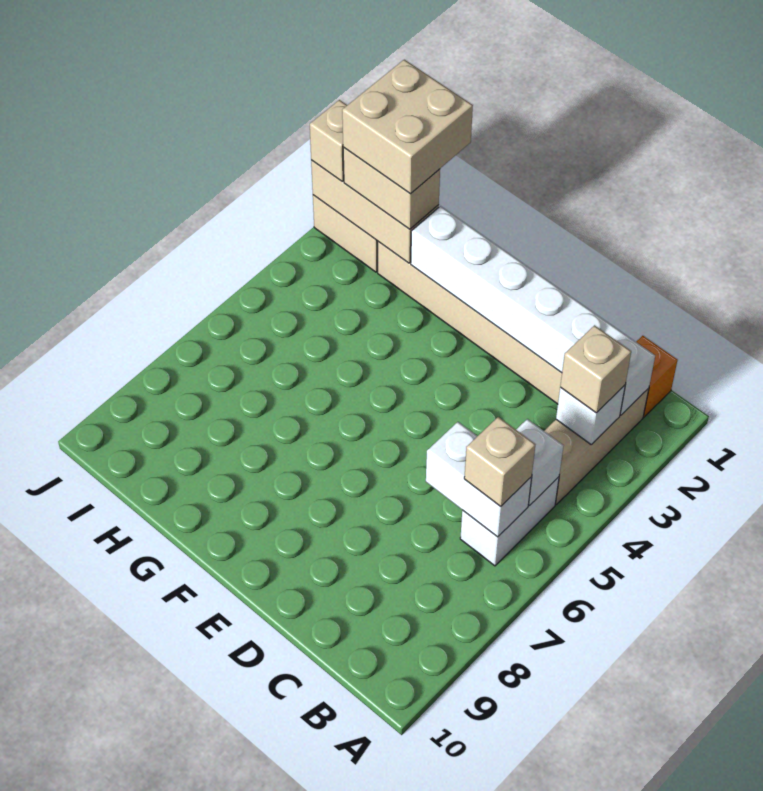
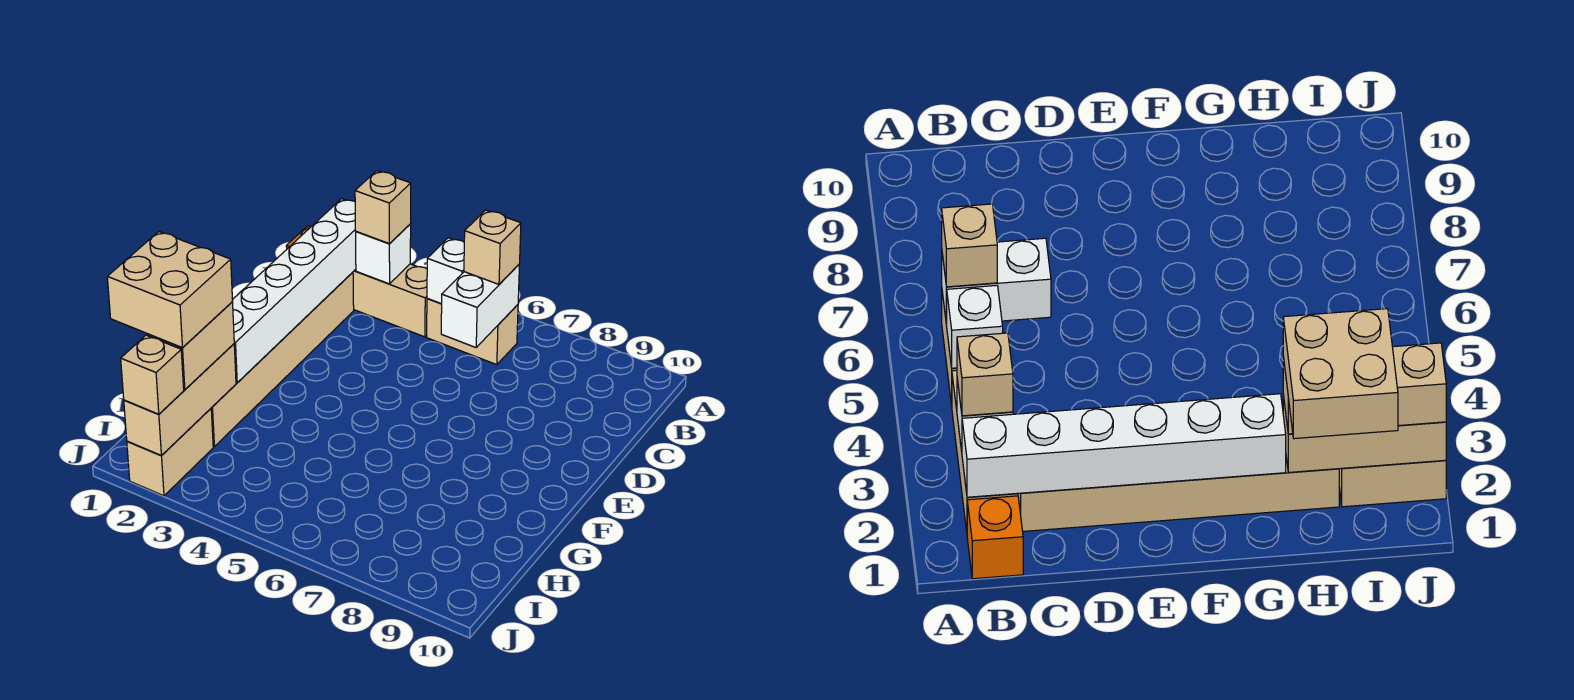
white brick B5:B6 level 1 -> tan brick B5:B6 level 1

